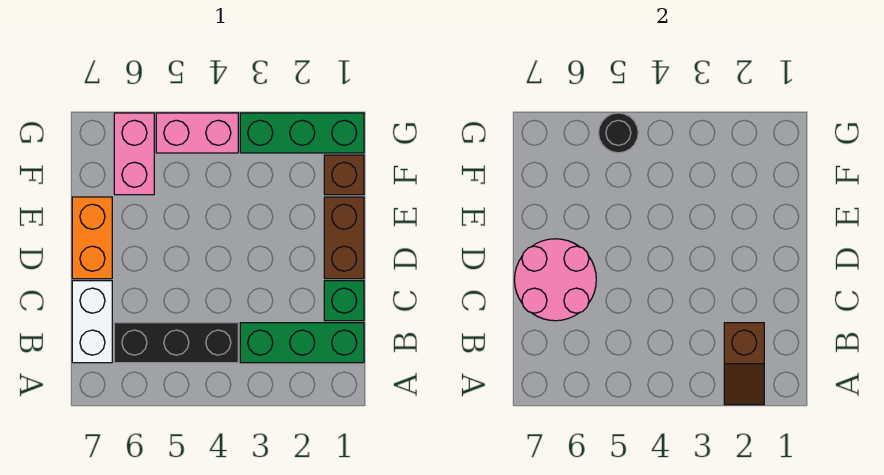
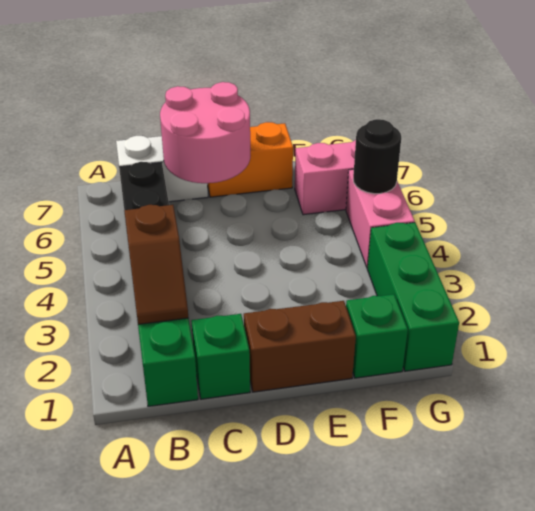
brown slope A2:B2 level 2 top B -> brown slope B2:B3 level 2 top 3
brown brick F1 level 1 -> green brick F1 level 1

